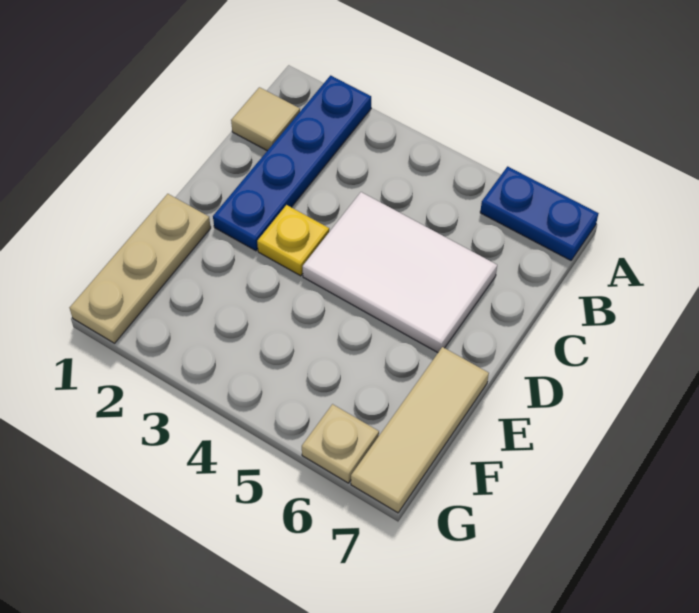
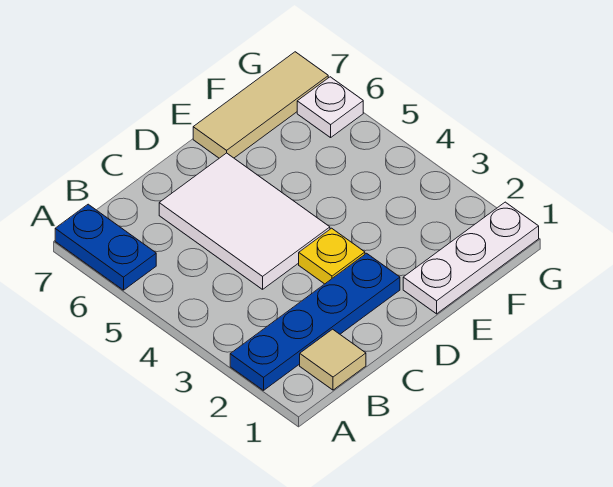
tan plate E1:G1 level 1 -> white plate E1:G1 level 1
tan plate G6 level 1 -> white plate G6 level 1

